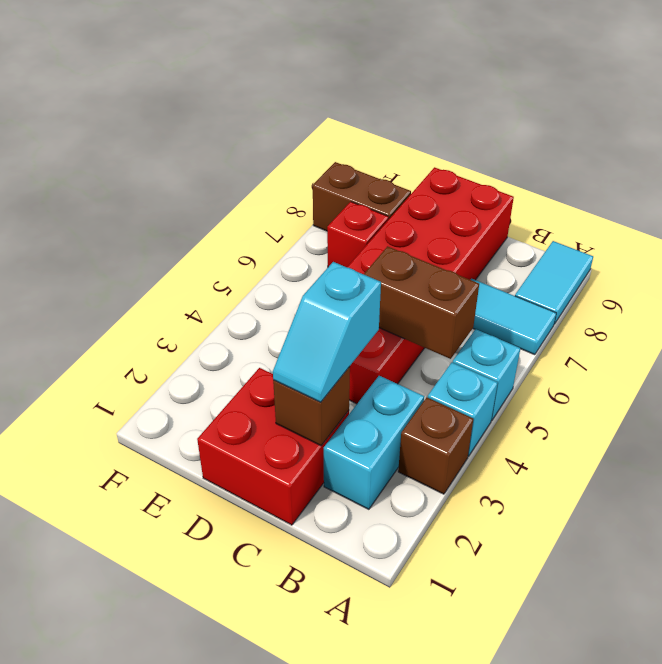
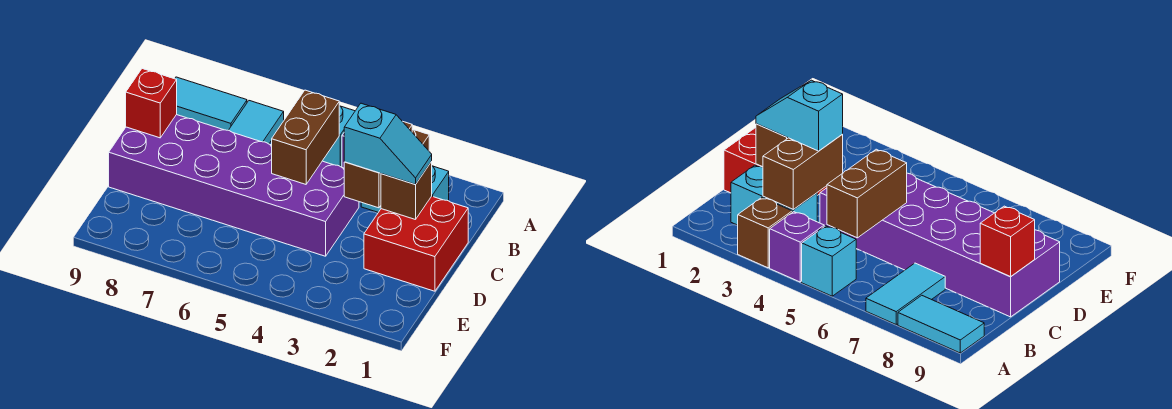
cyan brick A4 level 1 -> purple brick A4 level 1
red brick C4:D9 level 1 -> purple brick C4:D9 level 1
red brick E7 level 1 -> red brick C9 level 2
brown brick E8:F8 level 1 -> brown brick B3:C3 level 2

